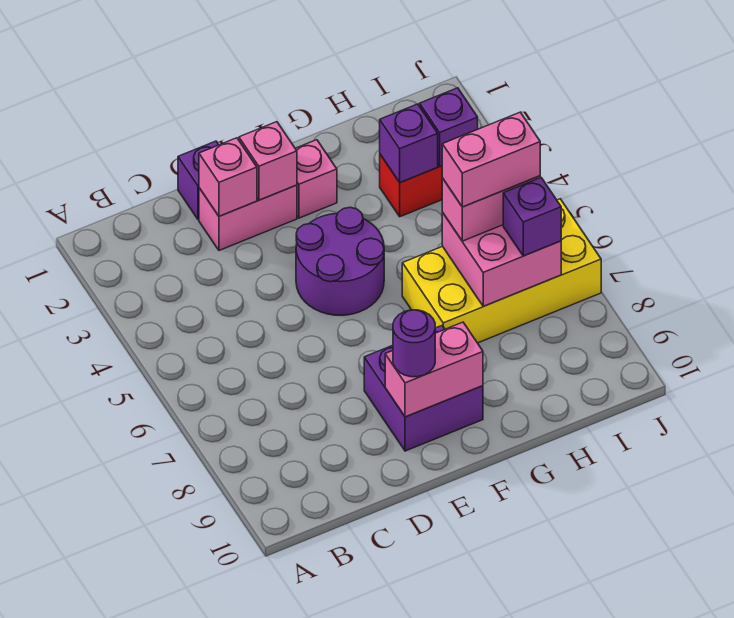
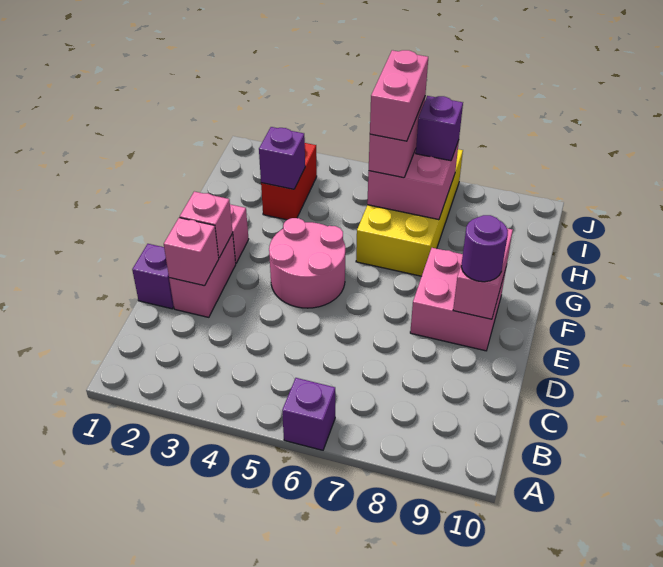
purple round brick E4:F5 level 1 -> pink round brick E4:F5 level 1
purple brick E8:F9 level 1 -> pink brick E8:F9 level 1
purple brick I3 level 2 -> purple brick A6 level 1

